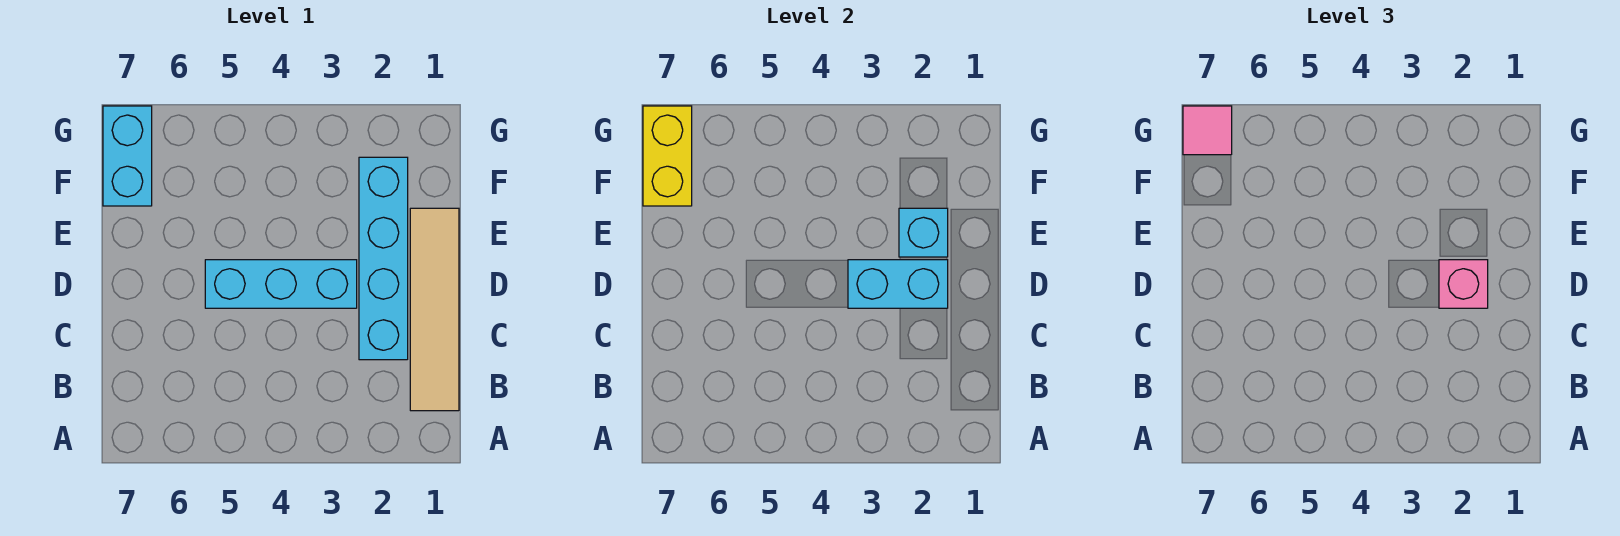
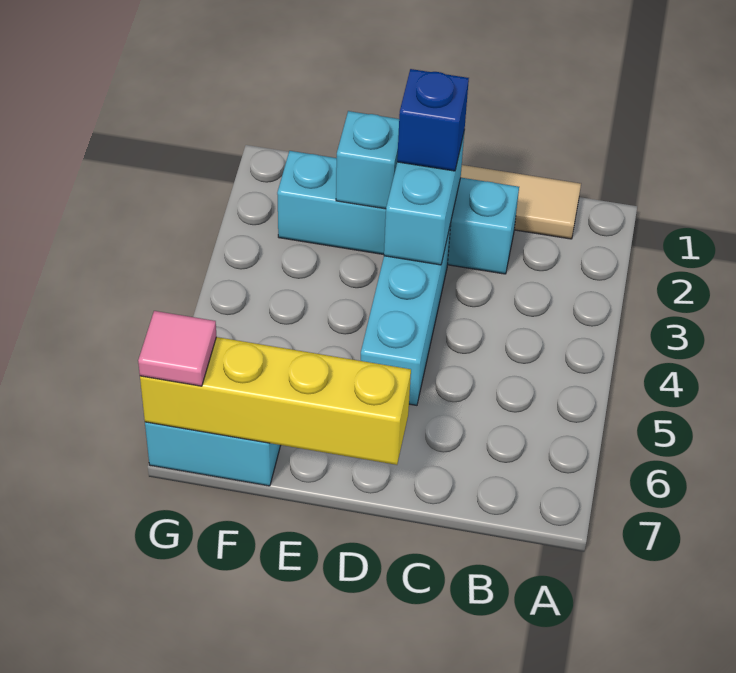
pink brick D2 level 3 -> blue brick D2 level 3
yellow brick F7:G7 level 2 -> yellow brick D7:G7 level 2

